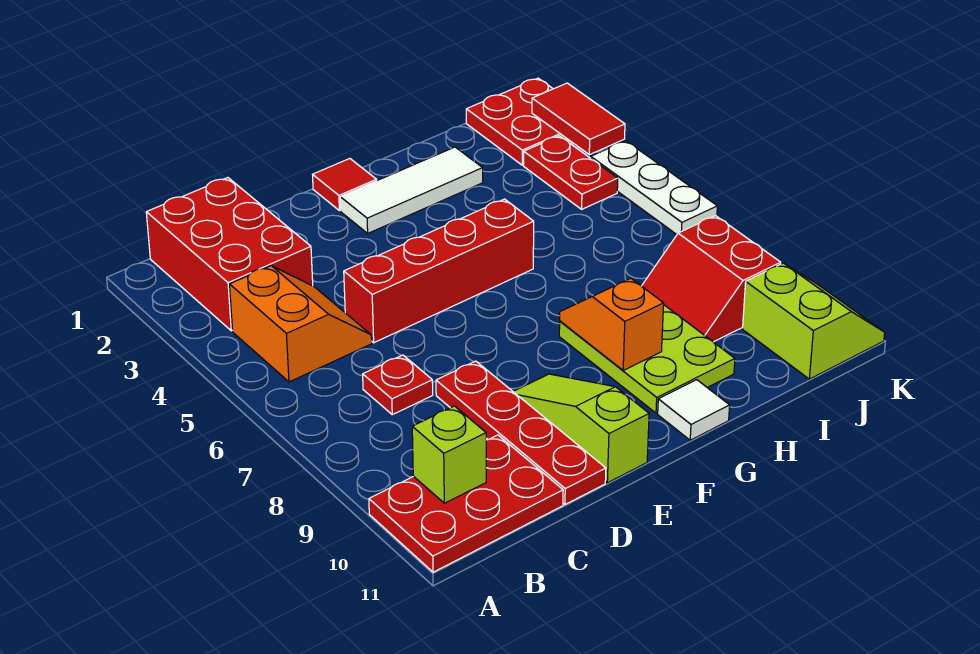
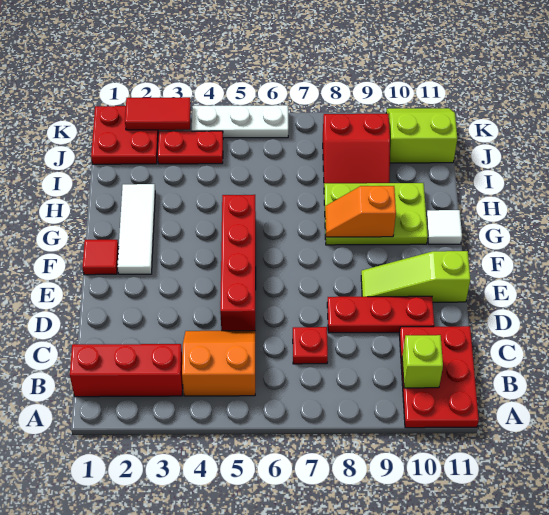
red brick B1:C3 level 1 -> red brick B1:B3 level 1
red plate D8:D11 level 1 -> red plate D8:D10 level 1

